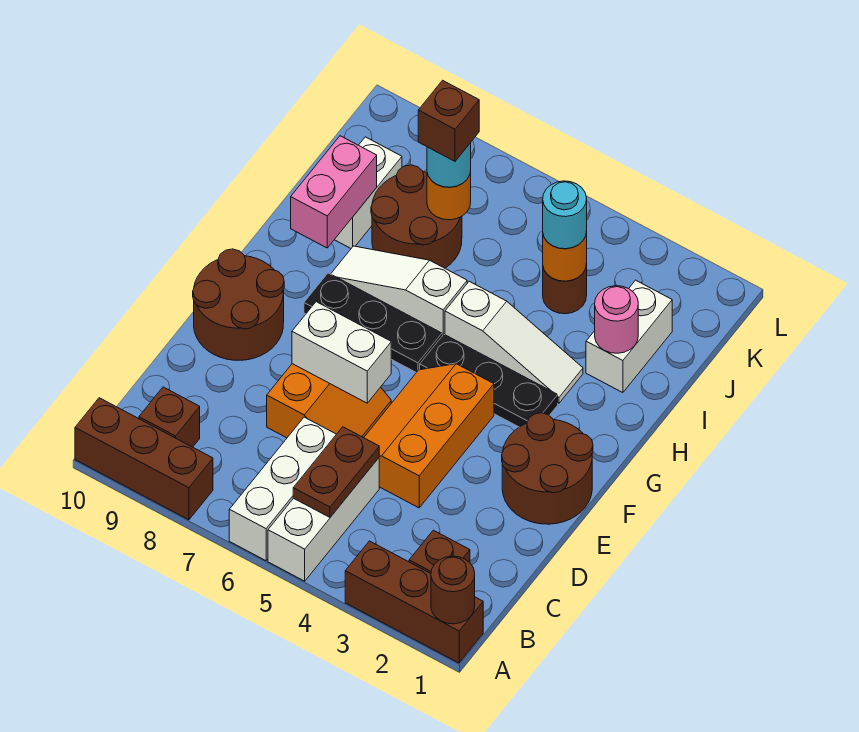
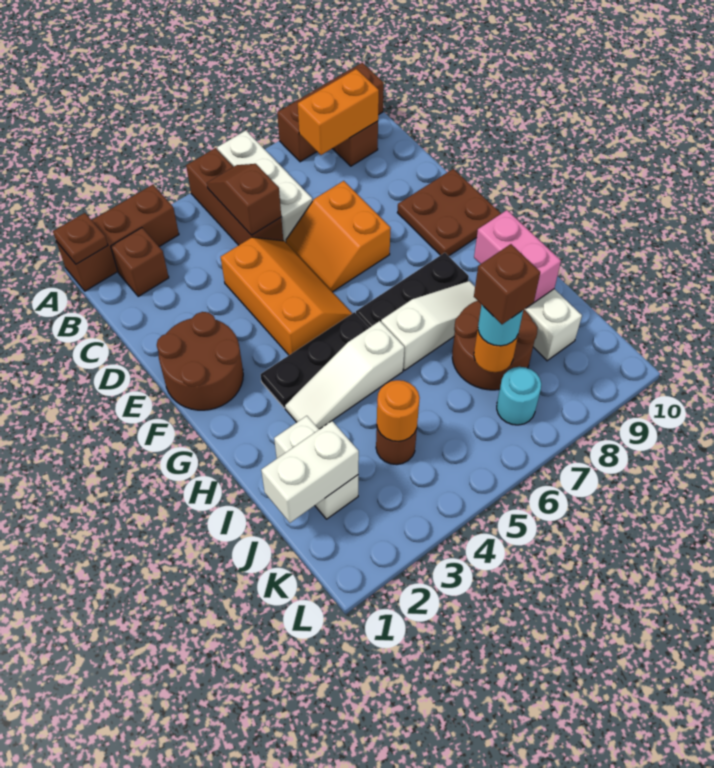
brown round brick A1 level 2 -> brown plate A1 level 2
white brick A5:C5 level 1 -> brown brick A5:C5 level 1
brown plate B5:C5 level 2 -> brown slope B5:C5 level 2 top C
none -> orange brick B8:B9 level 2
white brick E6:E7 level 2 -> white brick J1:J2 level 2
brown round brick E9:F10 level 1 -> brown plate E9:F10 level 1
pink round brick I2 level 2 -> none
cyan round brick J4 level 3 -> cyan round brick K7 level 1

